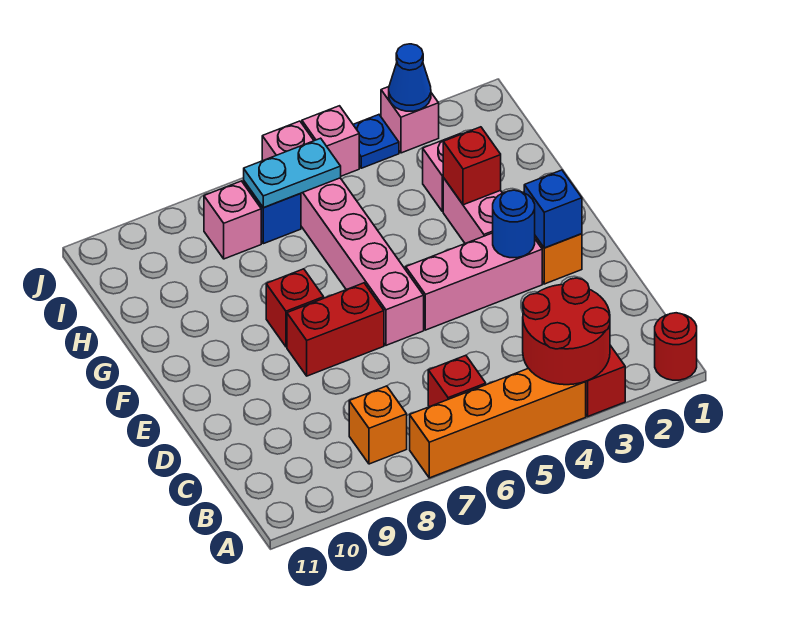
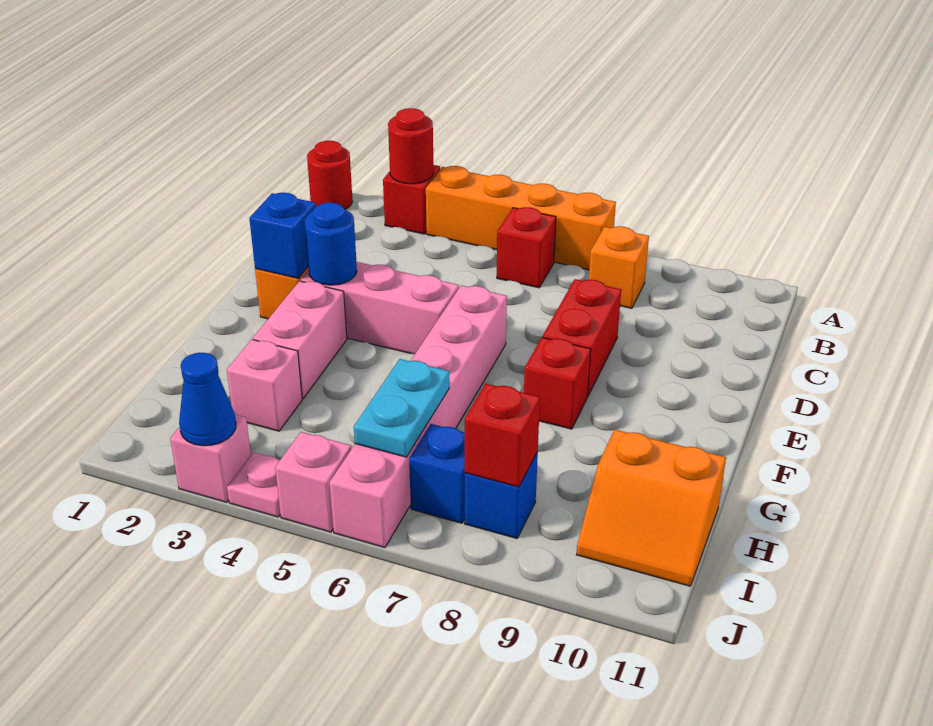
red round brick A3:B4 level 2 -> red round brick A3 level 2
red brick E7:E8 level 1 -> red brick D8:E8 level 1
red brick G3 level 2 -> red brick I8 level 2
none -> orange slope H10:I11 level 1 top H
cyan plate I6:I7 level 2 -> cyan plate H6:I6 level 2
pink brick I8 level 1 -> blue brick I8 level 1
blue plate J4 level 1 -> pink plate J4 level 1

